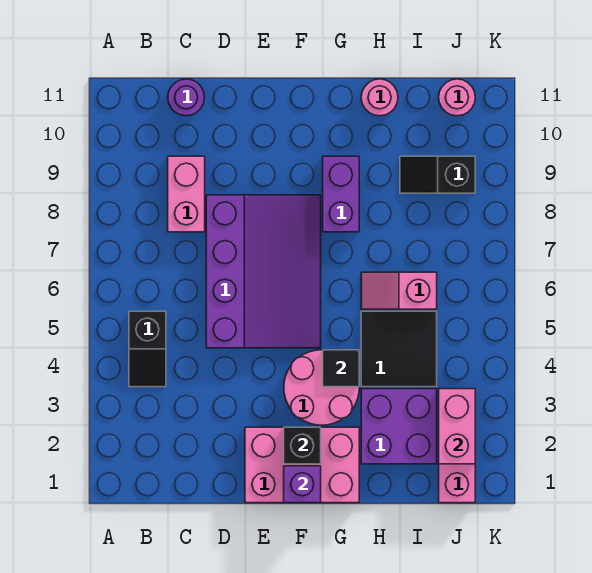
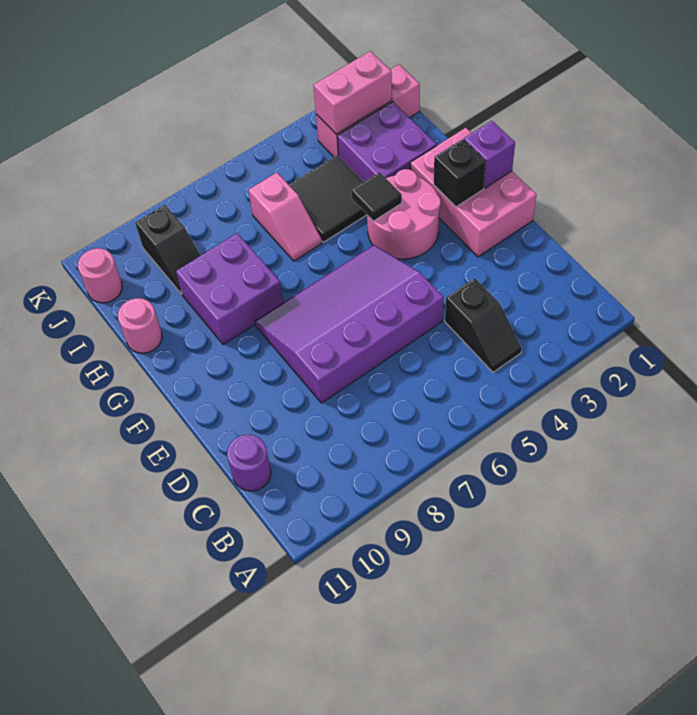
black slope B4:B5 level 1 top 5 -> black slope B4:C4 level 1 top C
pink brick C8:C9 level 1 -> none
purple brick G8:G9 level 1 -> purple brick G8:H9 level 1

